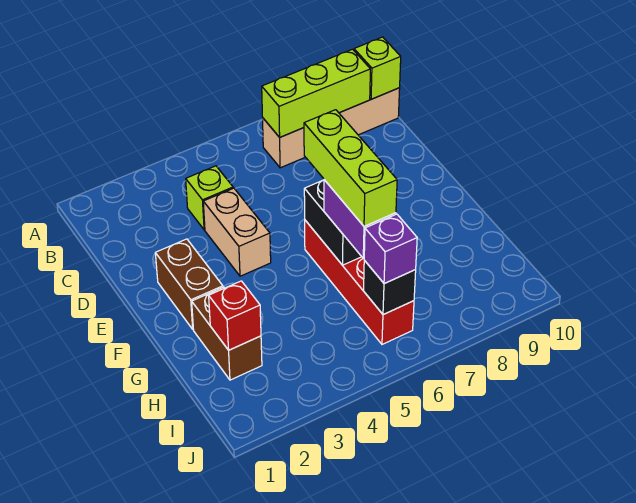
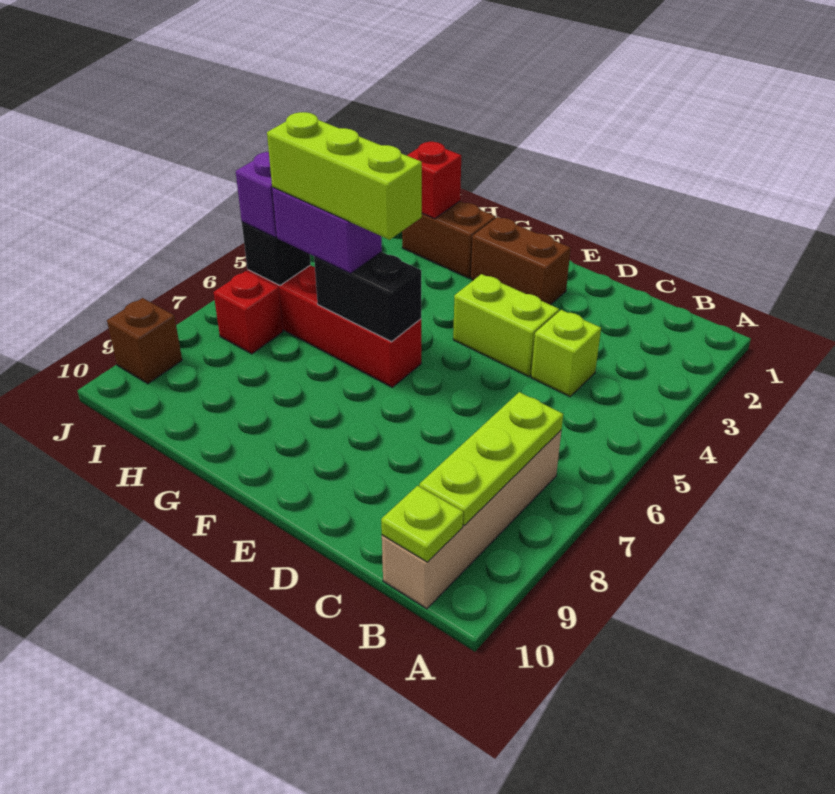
lime brick B7:B9 level 2 -> lime plate B7:B9 level 2
lime brick B10 level 2 -> lime plate B10 level 2
tan brick D4:E4 level 1 -> lime brick D4:E4 level 1
none -> red brick I7 level 1
none -> brown brick J9 level 1

